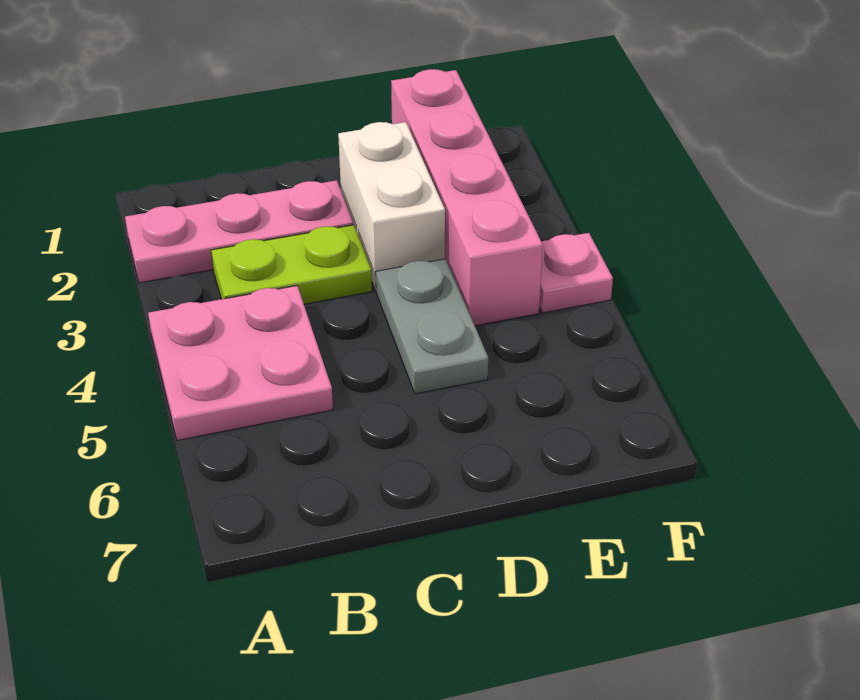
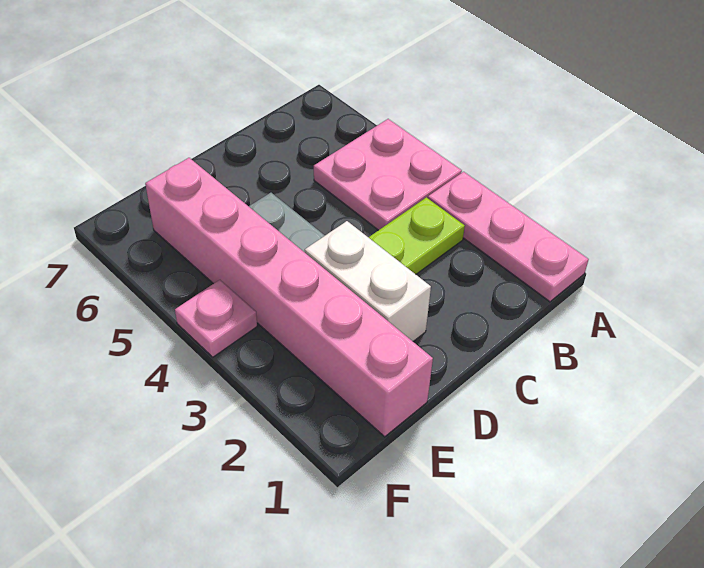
pink plate A2:C2 level 1 -> pink plate A1:A3 level 1
pink brick E1:E4 level 1 -> pink brick E1:E6 level 1

